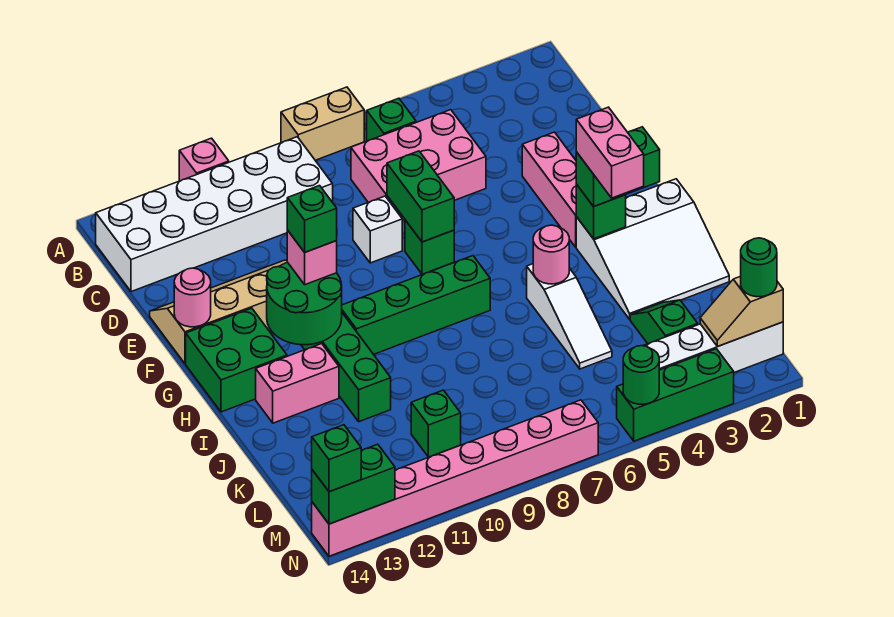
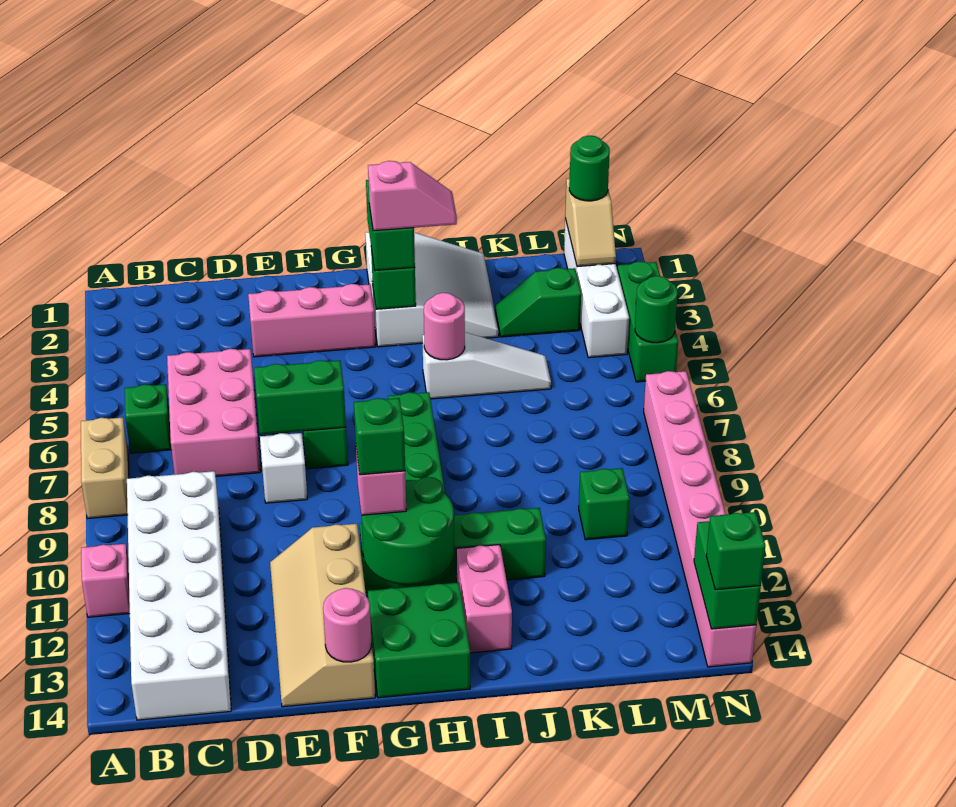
pink brick H3:I3 level 4 -> pink slope H3:I3 level 4 top H

